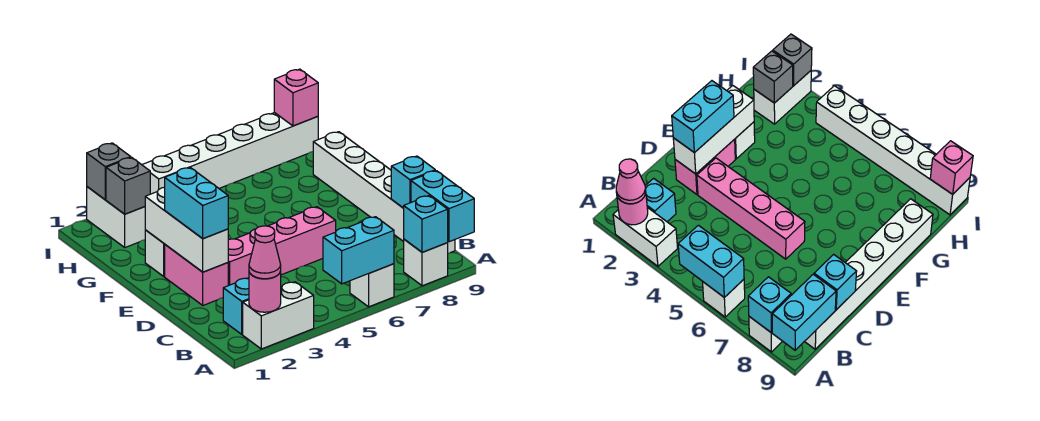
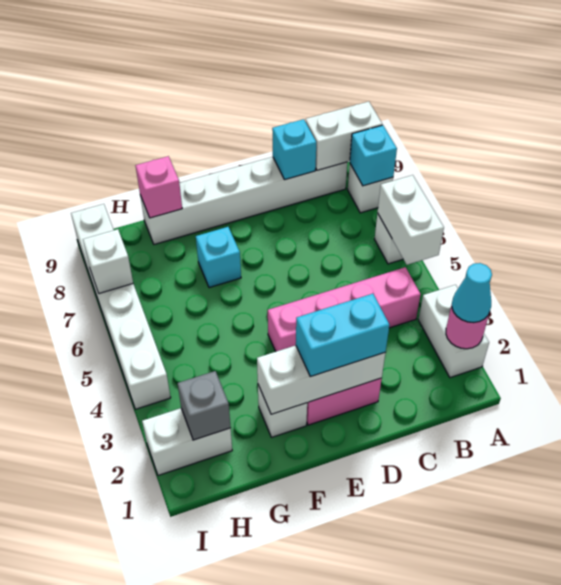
pink cone A2 level 3 -> cyan cone A2 level 3
cyan brick A5:A6 level 2 -> white brick A5:A6 level 2
cyan brick A9:B9 level 2 -> white brick A9:B9 level 2
cyan brick B2 level 1 -> cyan brick F7 level 1
pink brick D3:D6 level 1 -> pink brick B4:E4 level 1
grey brick I2 level 2 -> none
none -> white brick I7 level 2
pink brick I9 level 2 -> pink brick G9 level 2

